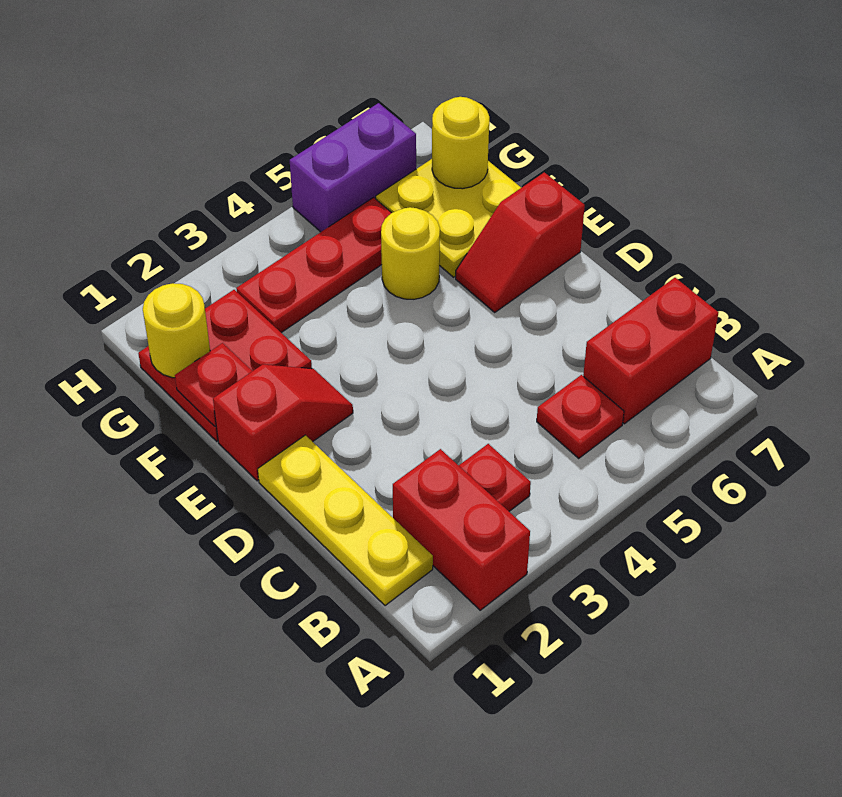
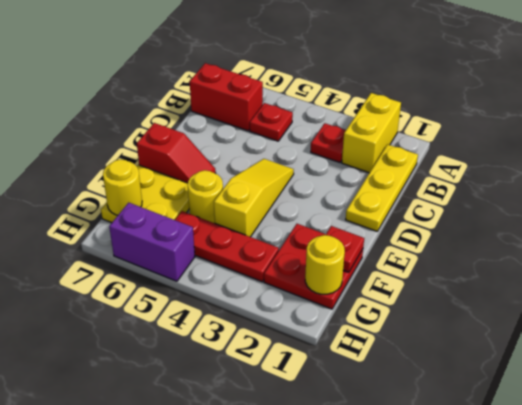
red brick A2:B2 level 1 -> yellow brick A2:B2 level 1
none -> yellow slope D4:F4 level 1 top F
red slope E1:E2 level 1 top 1 -> none

